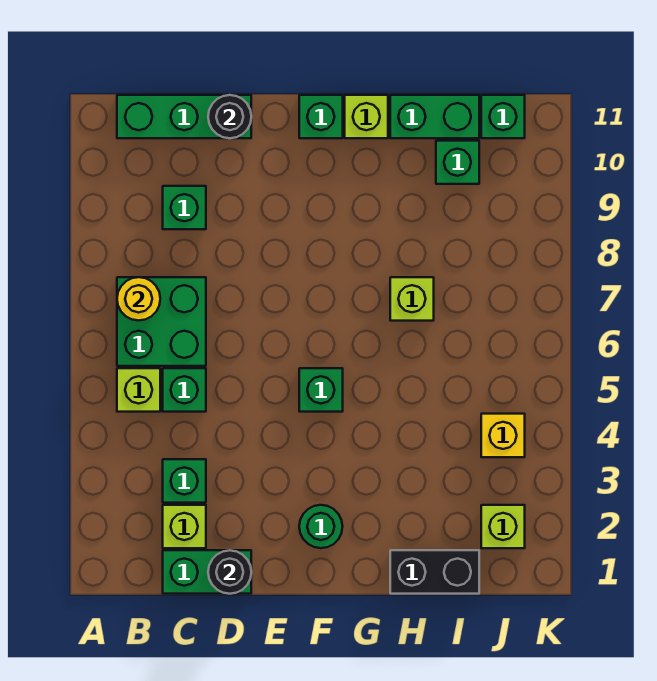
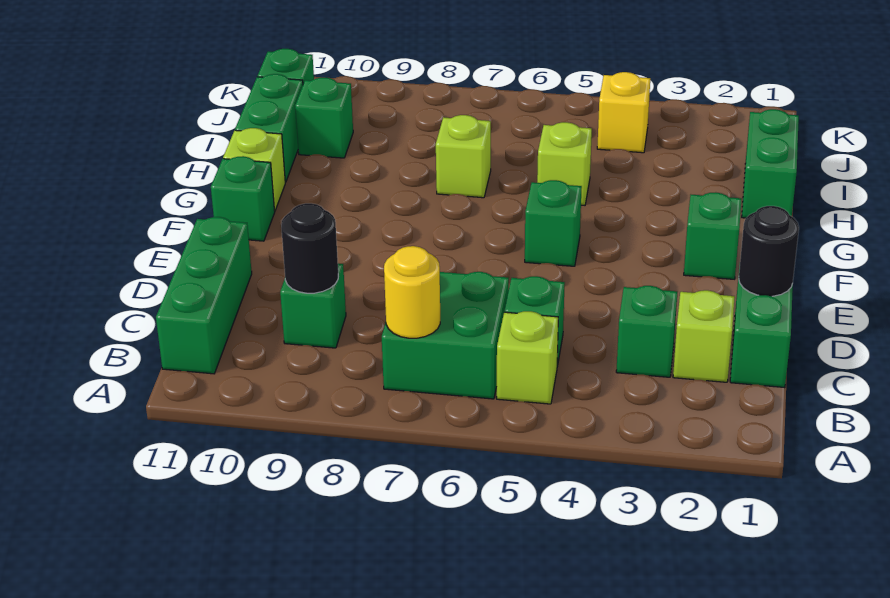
black round brick D11 level 2 -> black round brick C9 level 2
green round brick F2 level 1 -> green brick F2 level 1
black brick H1:I1 level 1 -> green brick H1:I1 level 1
lime brick J2 level 1 -> lime brick H5 level 1

